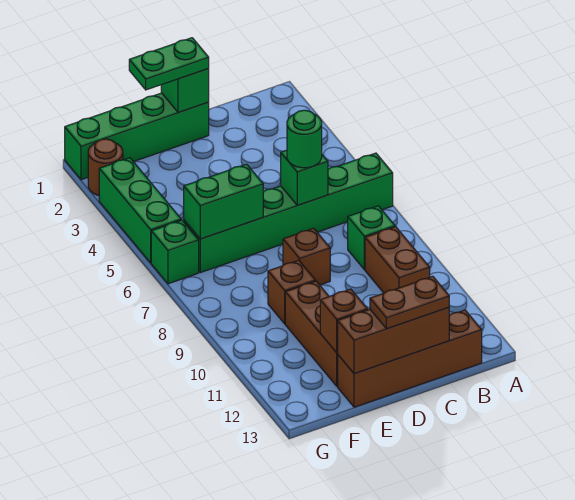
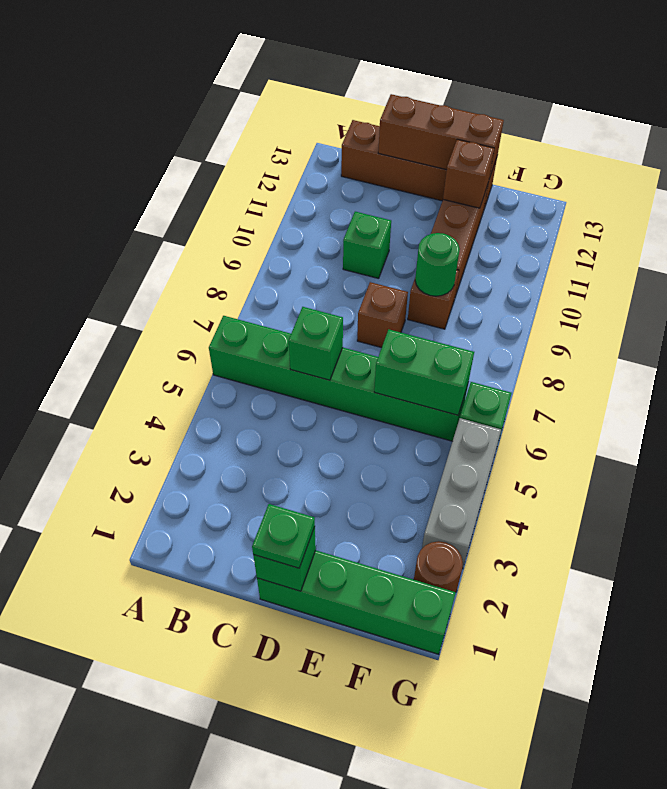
green brick B8 level 1 -> green brick C10 level 1
brown brick B9:B10 level 1 -> none
green round brick C6 level 3 -> green round brick E9 level 2
brown plate C13:D13 level 3 -> none
green plate D1:E1 level 3 -> green plate D1 level 3
green brick G3:G5 level 1 -> grey brick G3:G5 level 1

